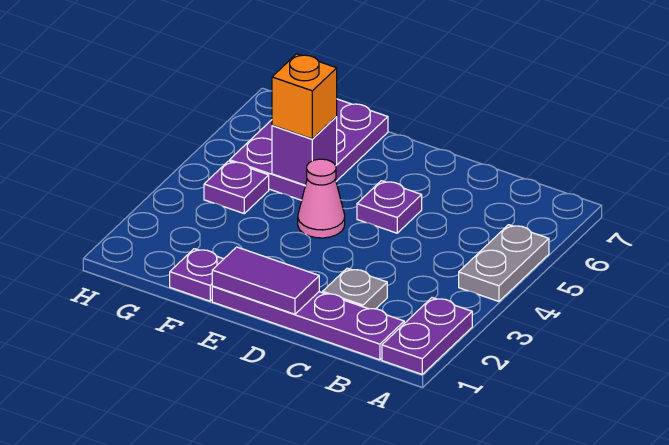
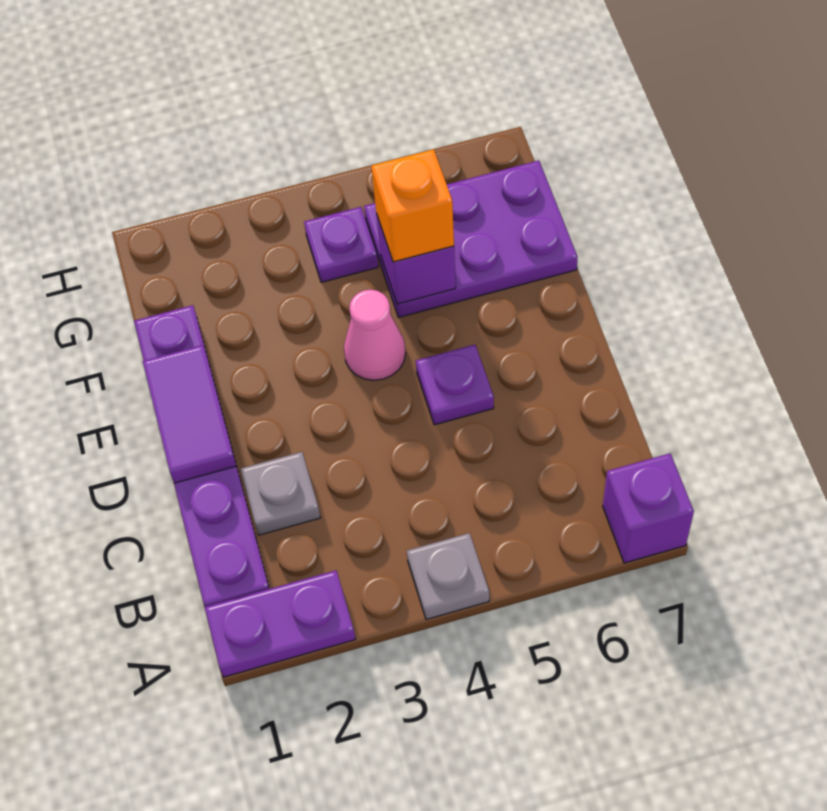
grey plate A4:A5 level 1 -> grey plate A4 level 1
none -> purple brick A7 level 1

